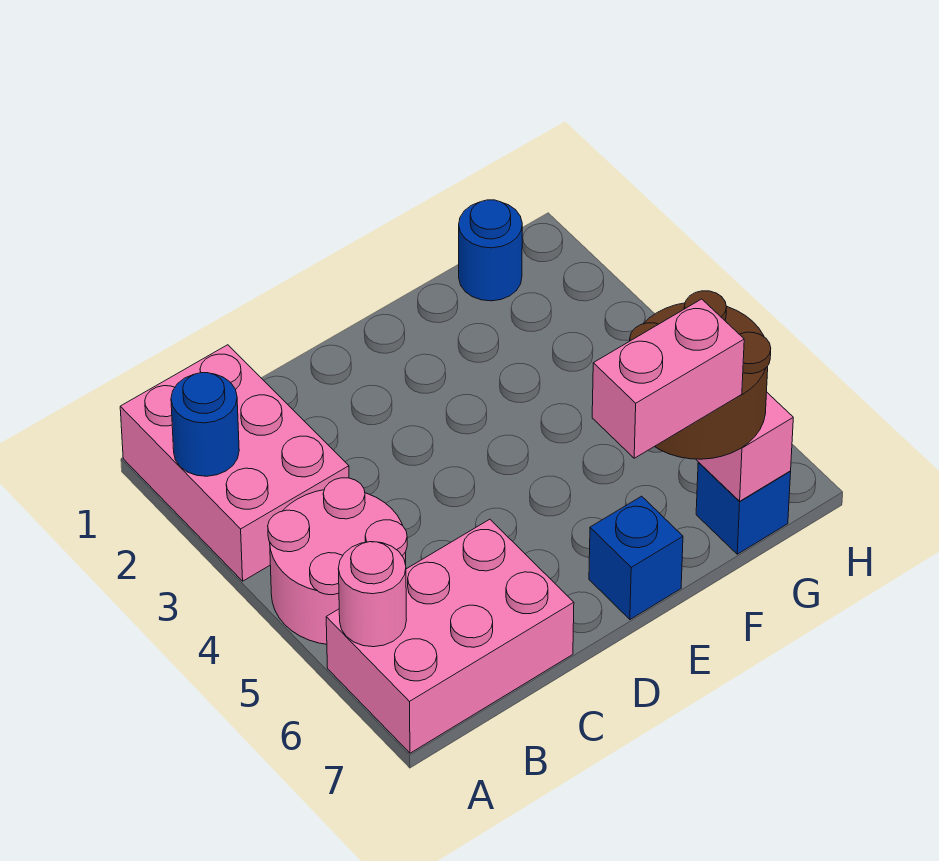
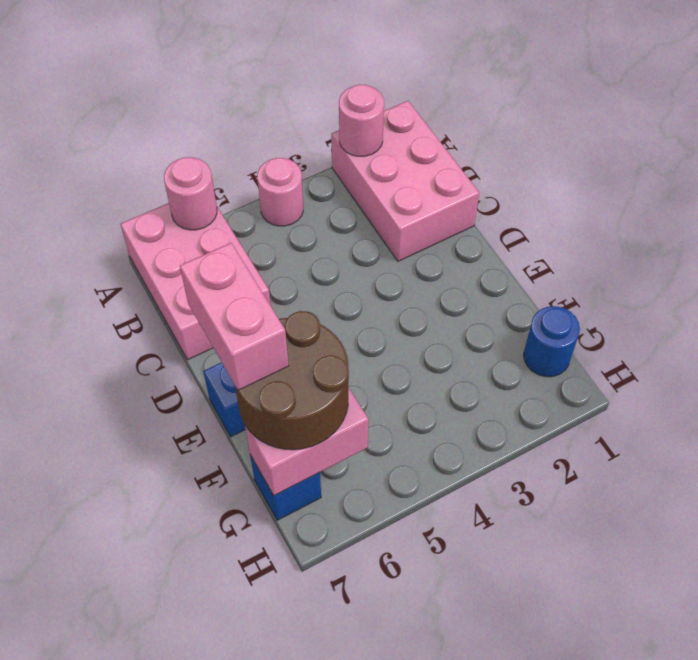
pink brick A1:B3 level 1 -> pink brick A1:C2 level 1
blue round brick A2 level 2 -> pink round brick A2 level 2
pink round brick A4:B5 level 1 -> pink round brick A4 level 1

